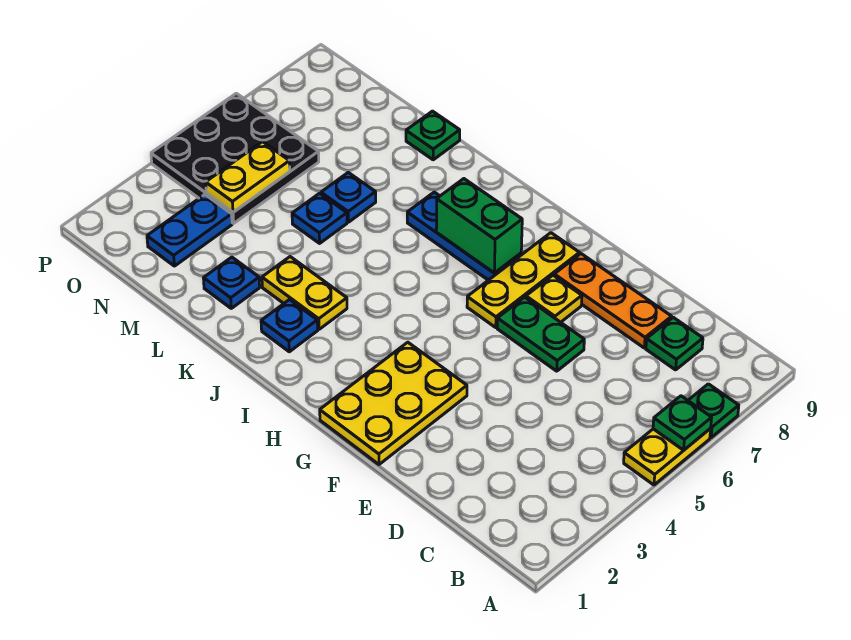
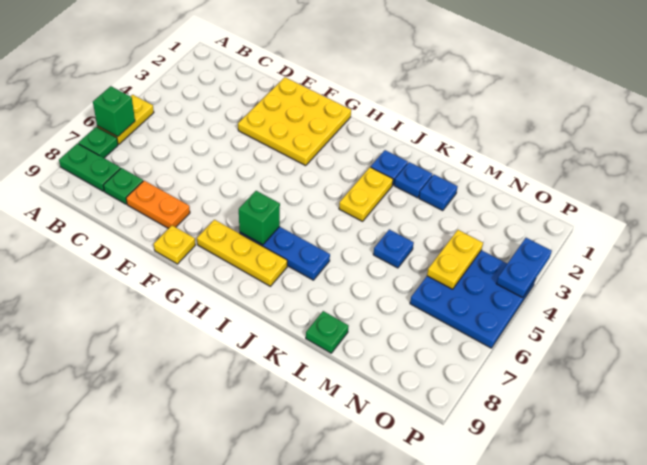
green plate A6 level 2 -> green brick A6 level 2
orange plate D8:F8 level 1 -> orange plate D8:E8 level 1
green plate E6:F6 level 1 -> green plate A8:B8 level 1
yellow plate F1:G3 level 1 -> yellow plate E1:G3 level 1
yellow plate F7 level 1 -> yellow plate F9 level 1
yellow plate G6:G8 level 1 -> yellow plate G8:I8 level 1
green brick H7:I7 level 2 -> green brick H7 level 2
yellow plate J3:K3 level 1 -> yellow plate J3:J4 level 1
blue plate L6 level 1 -> blue plate K2 level 1
blue plate N2:N3 level 1 -> blue plate P3:P4 level 2
black plate N4:P6 level 1 -> blue plate N4:P6 level 1

